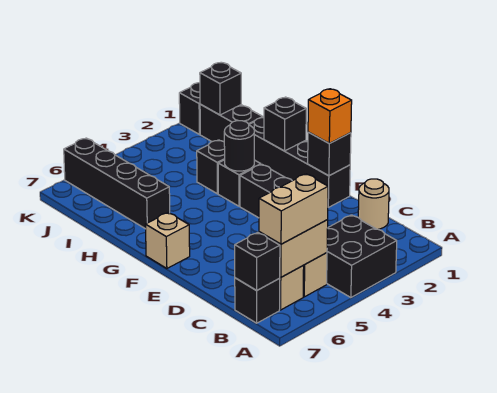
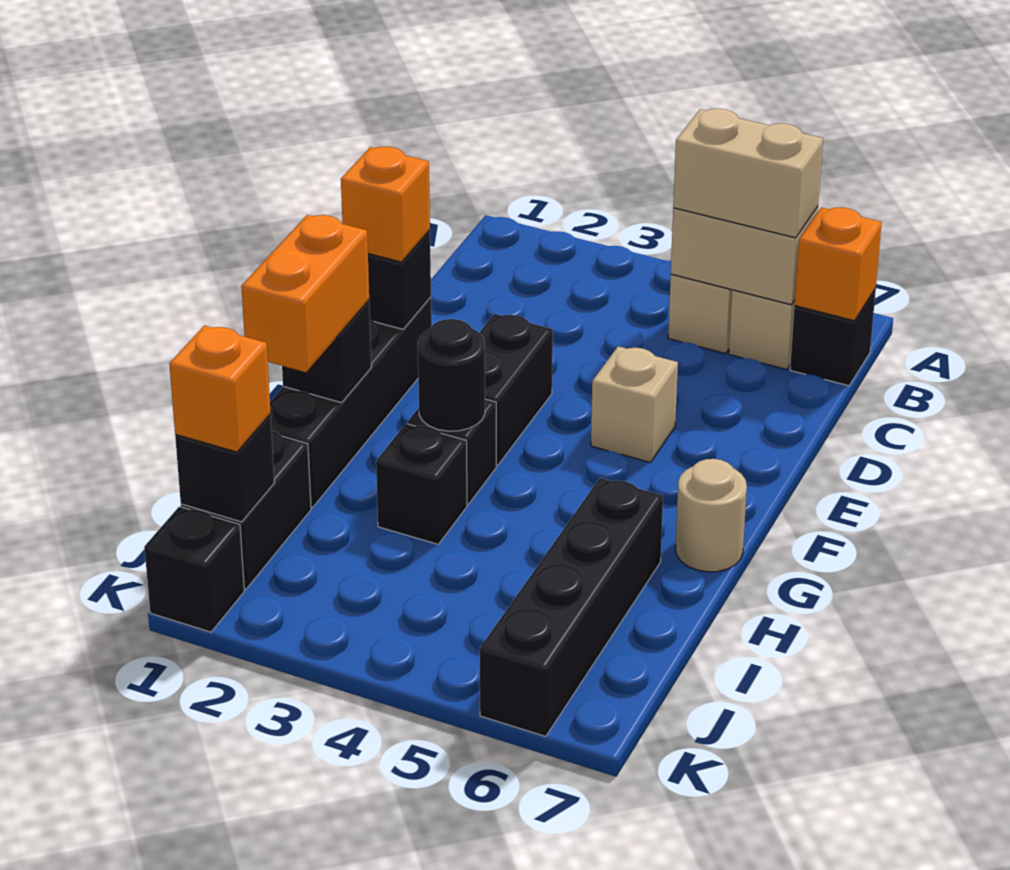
black brick A3:B4 level 1 -> none
black brick B7 level 2 -> orange brick B7 level 2
tan round brick C1 level 1 -> tan round brick G7 level 1
tan brick F7 level 1 -> tan brick E5 level 1
none -> orange brick G1:H1 level 3
none -> orange brick J1 level 3

